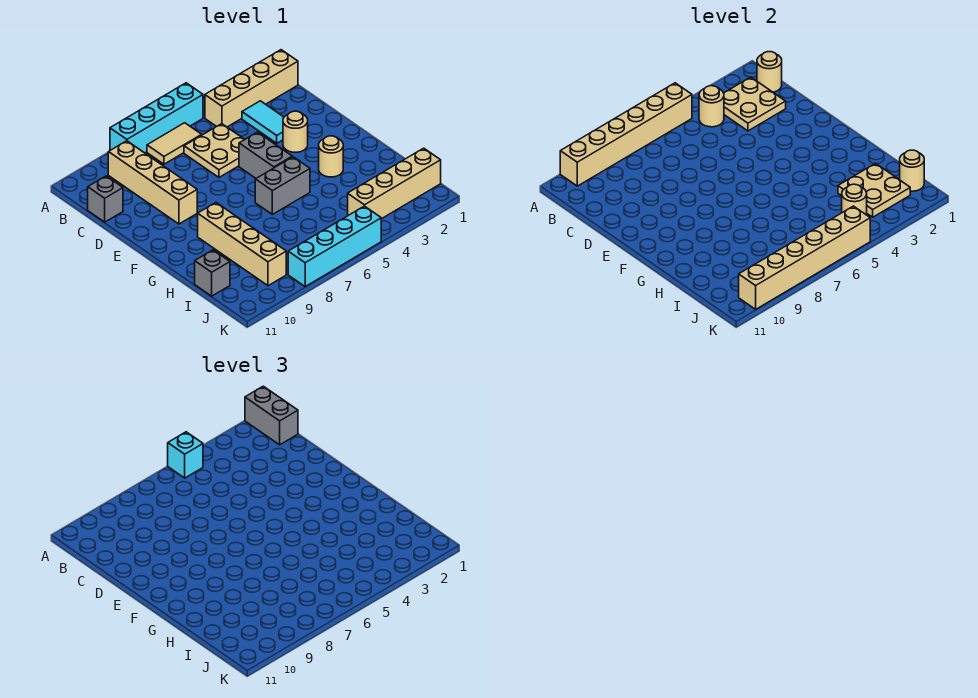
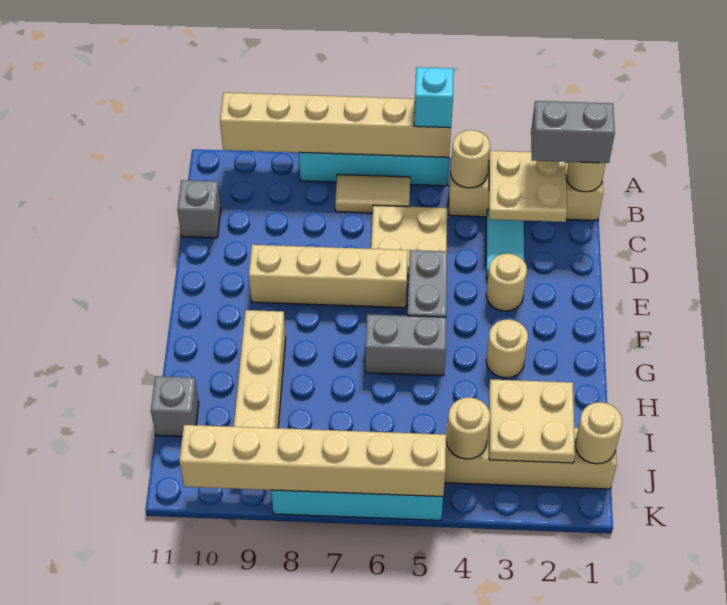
grey brick A1:B1 level 3 -> grey brick B1:B2 level 3
tan brick B9:E9 level 1 -> tan brick E6:E9 level 1

